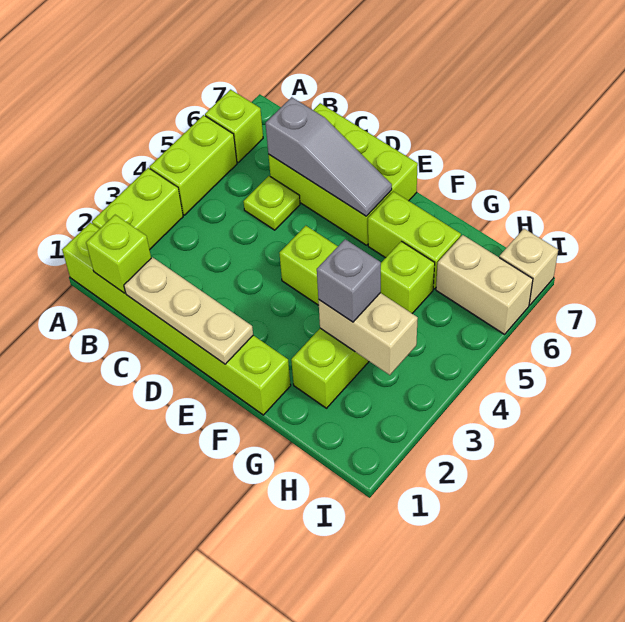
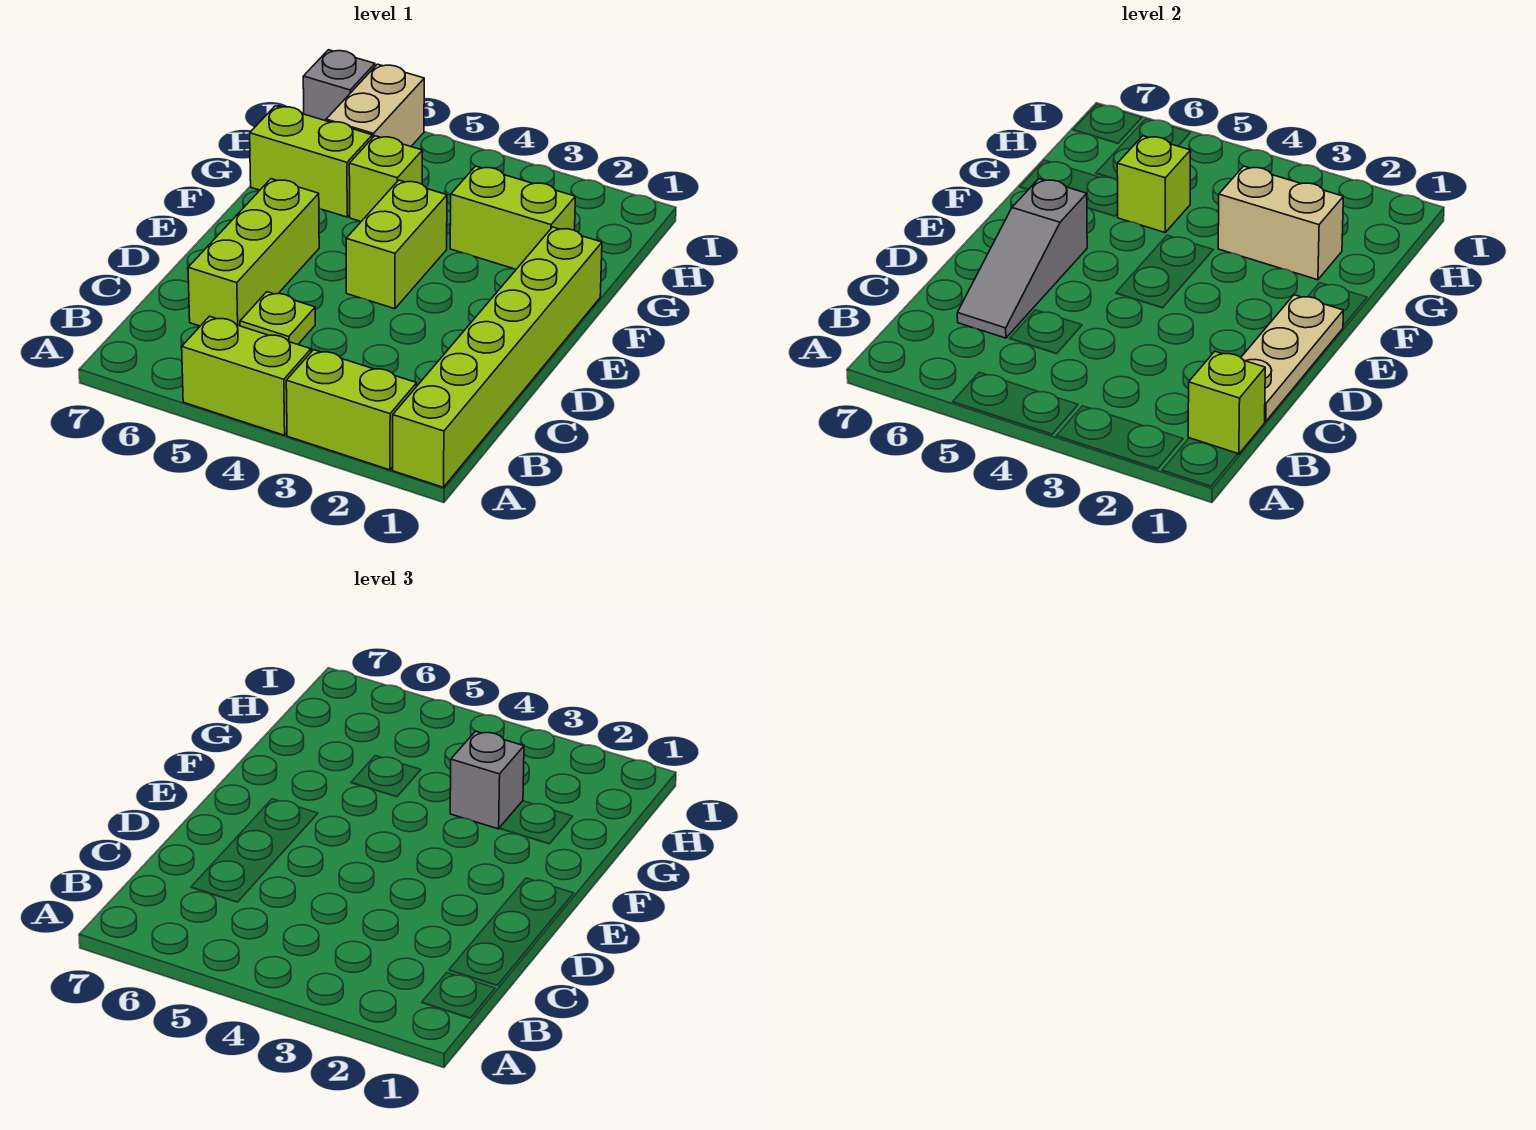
lime brick A6 level 1 -> lime brick G5 level 2
lime brick C6:E7 level 1 -> lime brick C6:E6 level 1
grey slope C6:E6 level 2 top C -> grey slope C6:E6 level 2 top E
lime brick F6:G6 level 1 -> lime brick G6:G7 level 1
tan brick G3:H3 level 2 -> tan brick G2:G3 level 2
tan brick I7 level 1 -> grey brick I7 level 1

